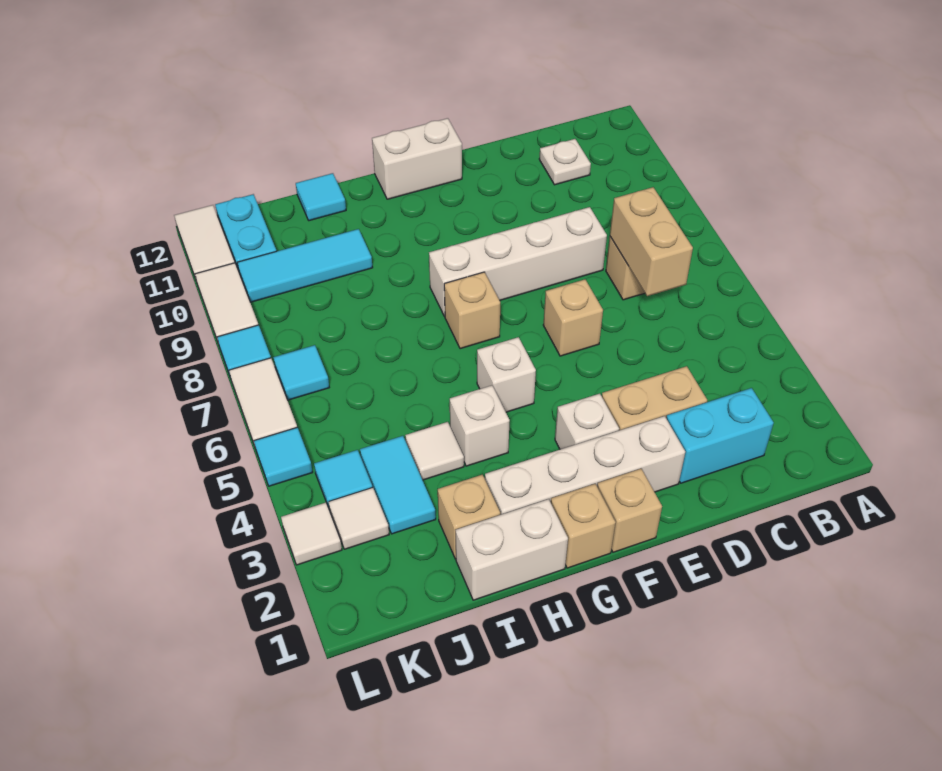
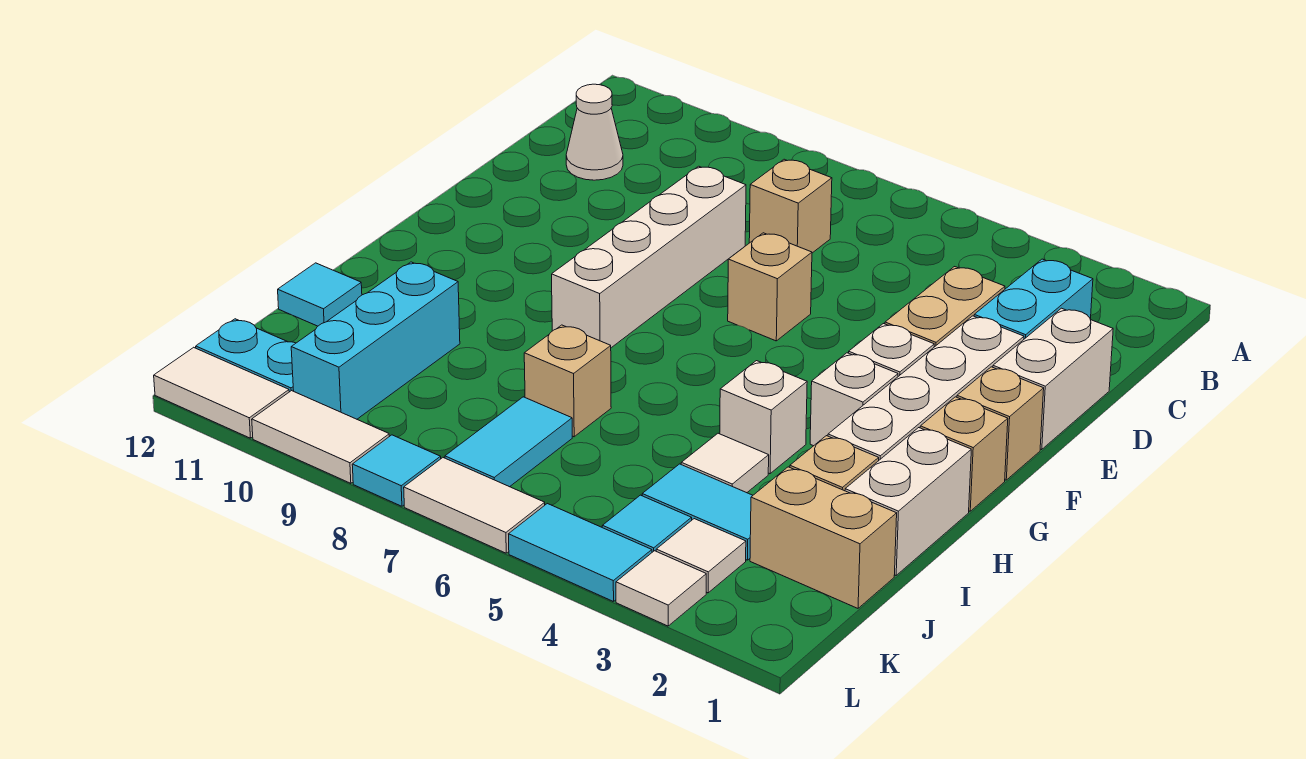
tan brick C6:C7 level 2 -> tan brick J1:J2 level 1
white plate C11 level 1 -> white cone C11 level 1
white brick F12:G12 level 1 -> white brick D1:E1 level 1
white brick G5 level 1 -> white brick G3 level 1
tan brick G7 level 1 -> tan brick I7 level 1
cyan tile I10:K10 level 1 -> cyan brick I10:K10 level 1
cyan tile K7 level 1 -> cyan tile J7:K7 level 1
cyan tile L5 level 1 -> cyan tile L4:L5 level 1

